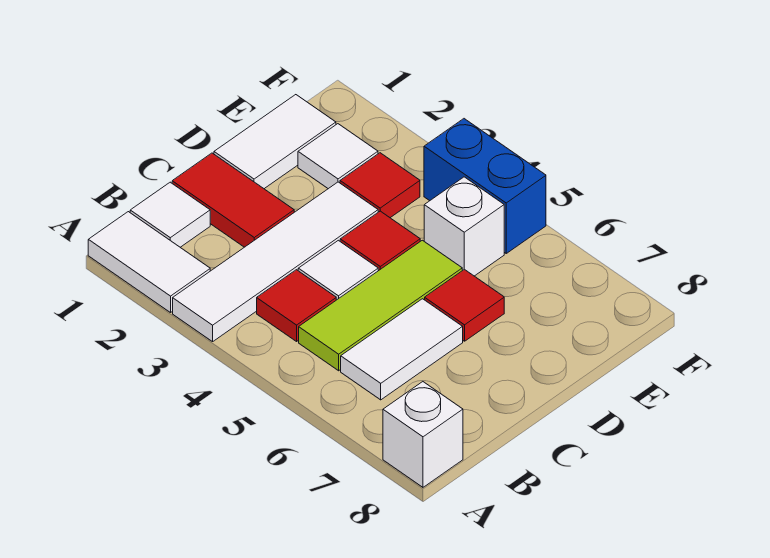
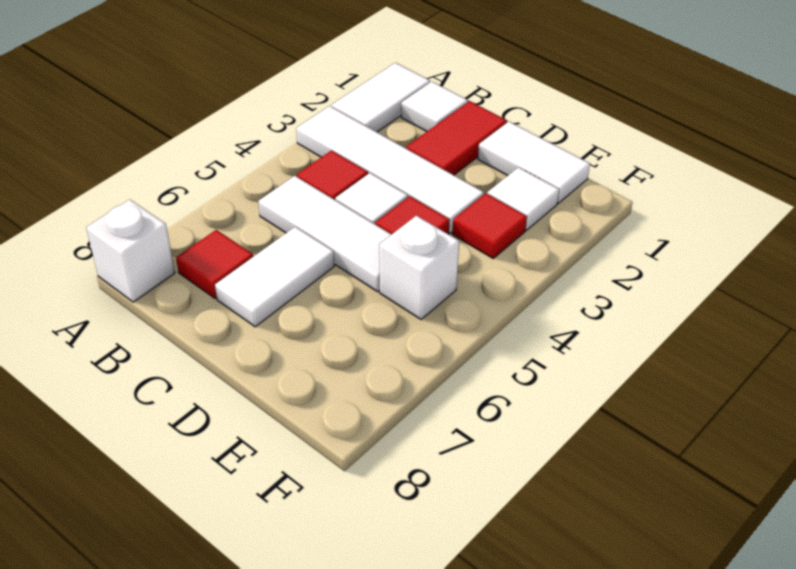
lime tile B5:D5 level 1 -> white tile B5:D5 level 1
white tile B6:C6 level 1 -> white tile C6:C7 level 1
red tile D6 level 1 -> red tile B7 level 1
blue brick F4:F5 level 1 -> none

